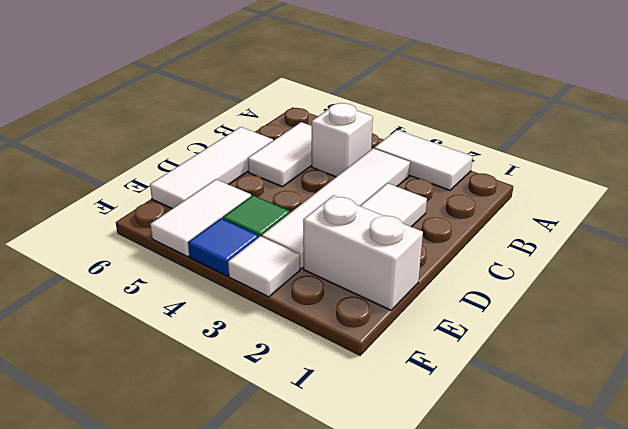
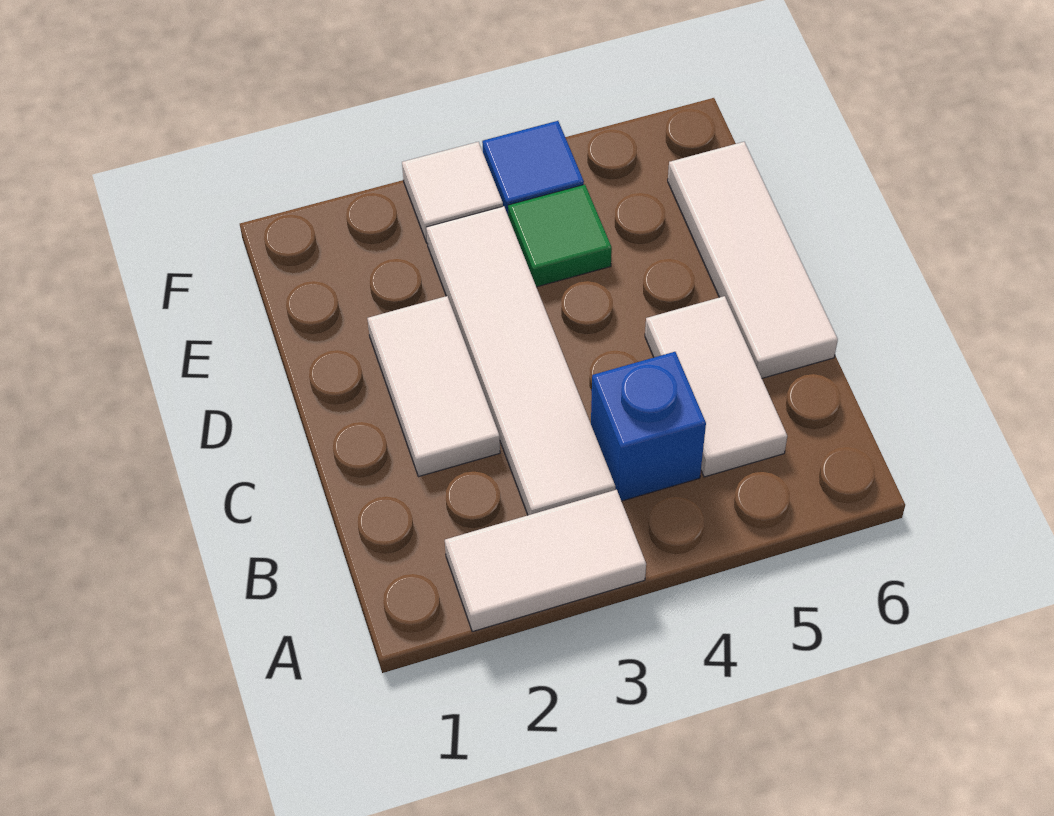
white brick B4 level 1 -> blue brick B4 level 1
white brick E1:E2 level 1 -> none
white tile E5:F5 level 1 -> none

